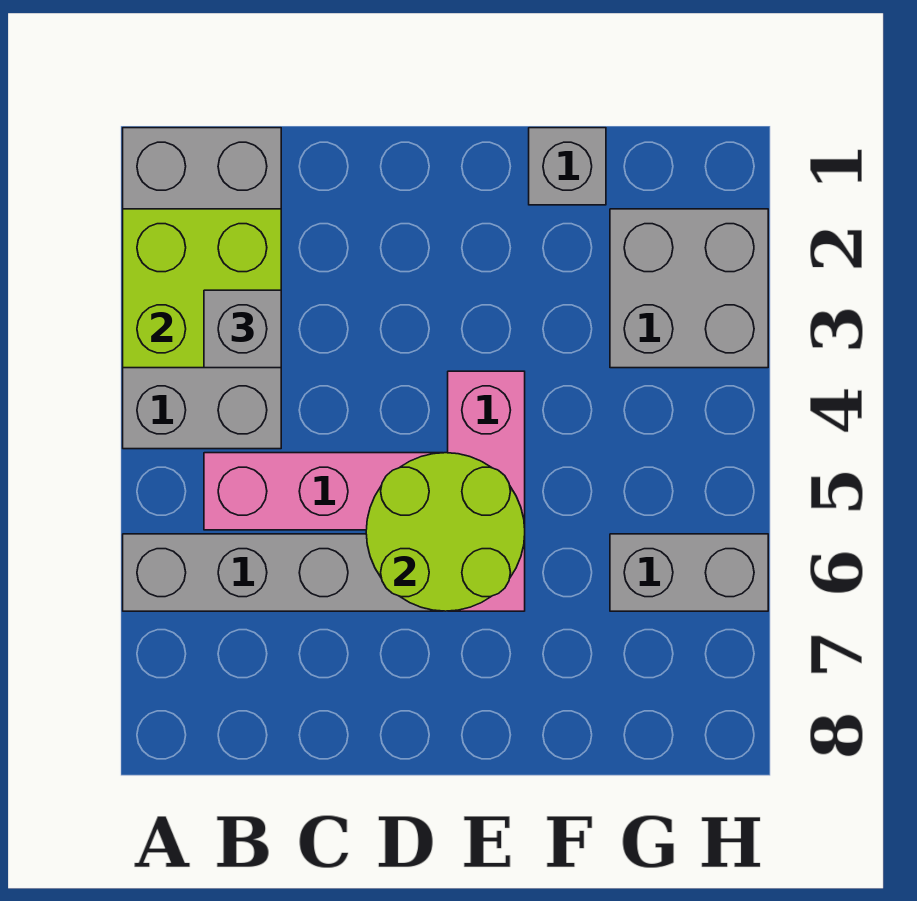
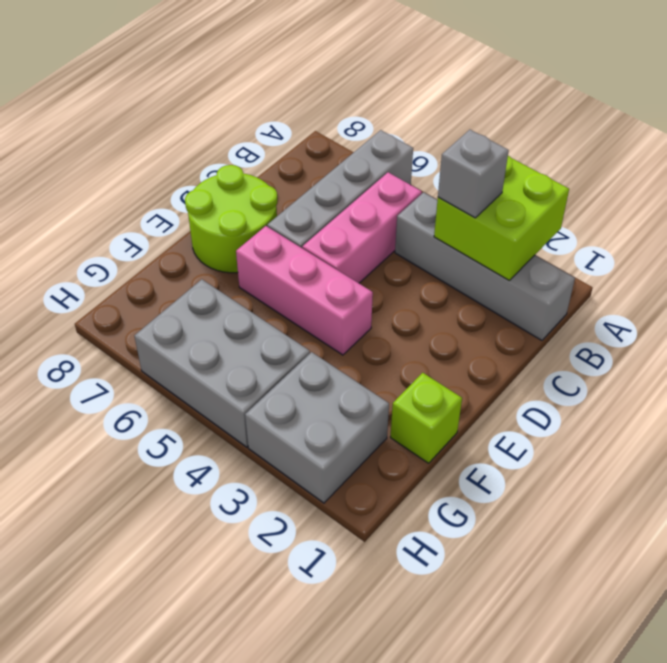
grey brick A1:B4 level 1 -> grey brick B1:B4 level 1
lime round brick D5:E6 level 2 -> lime round brick D7:E8 level 1
grey brick F1 level 1 -> lime brick F1 level 1
grey brick G6:H6 level 1 -> grey brick G4:H6 level 1

